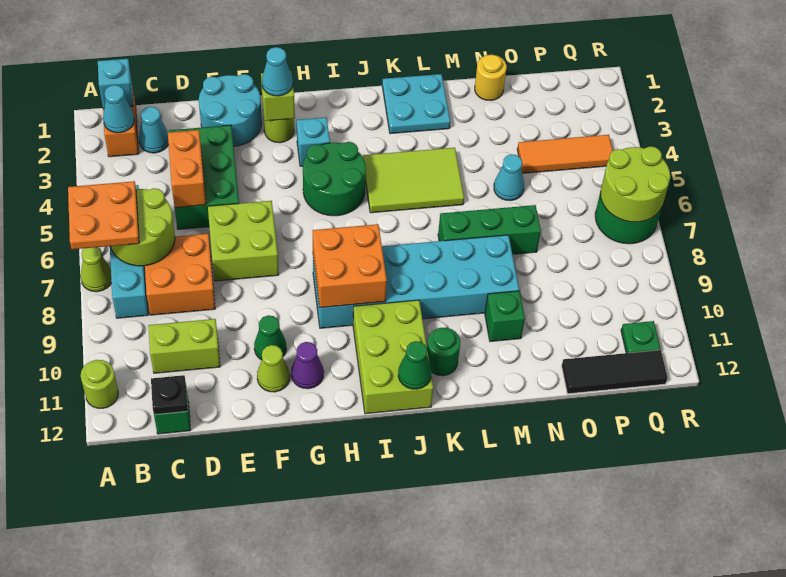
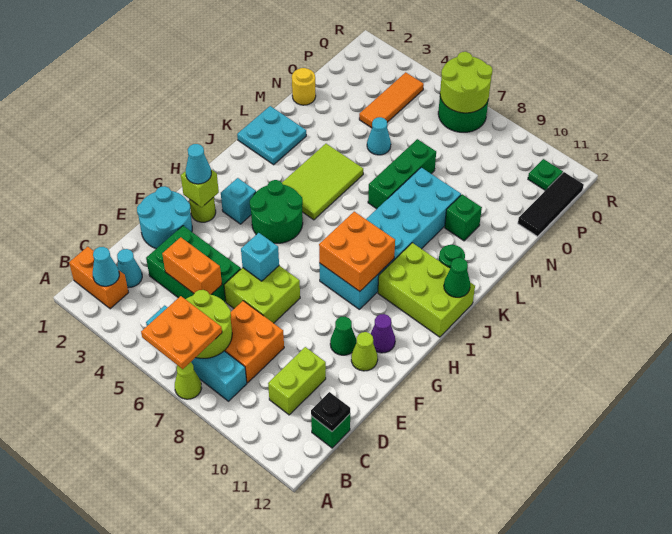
lime round brick A11 level 1 -> none
cyan brick B1 level 2 -> cyan brick F6 level 2

